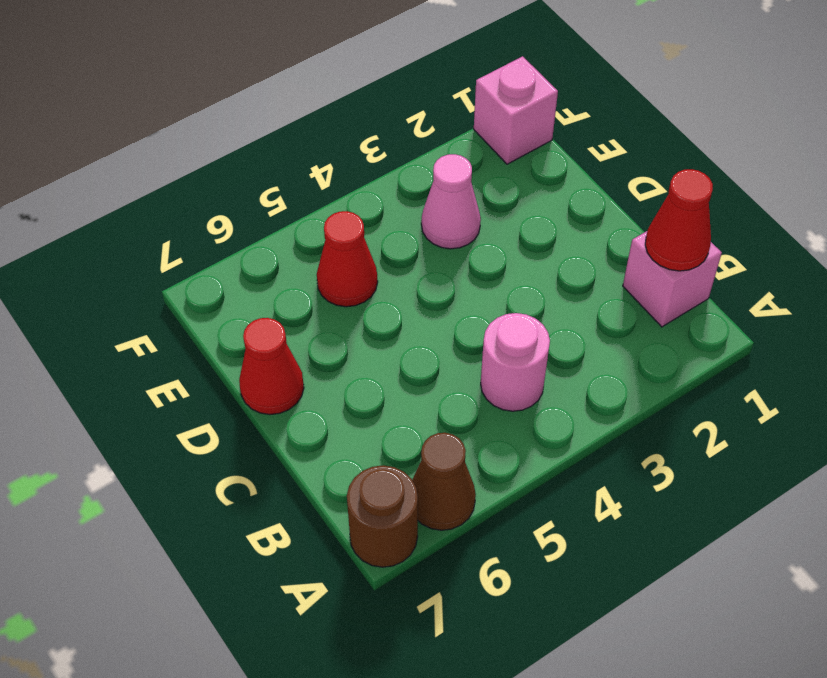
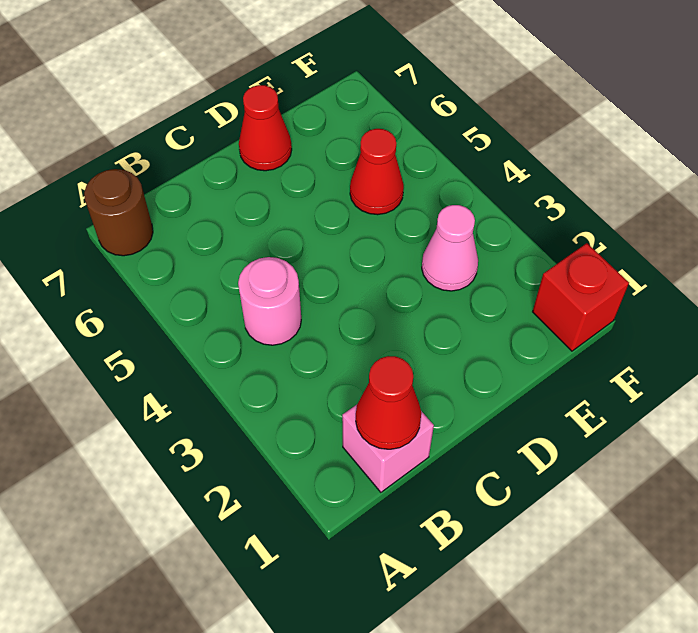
brown cone A6 level 1 -> none
pink brick F1 level 1 -> red brick F1 level 1

